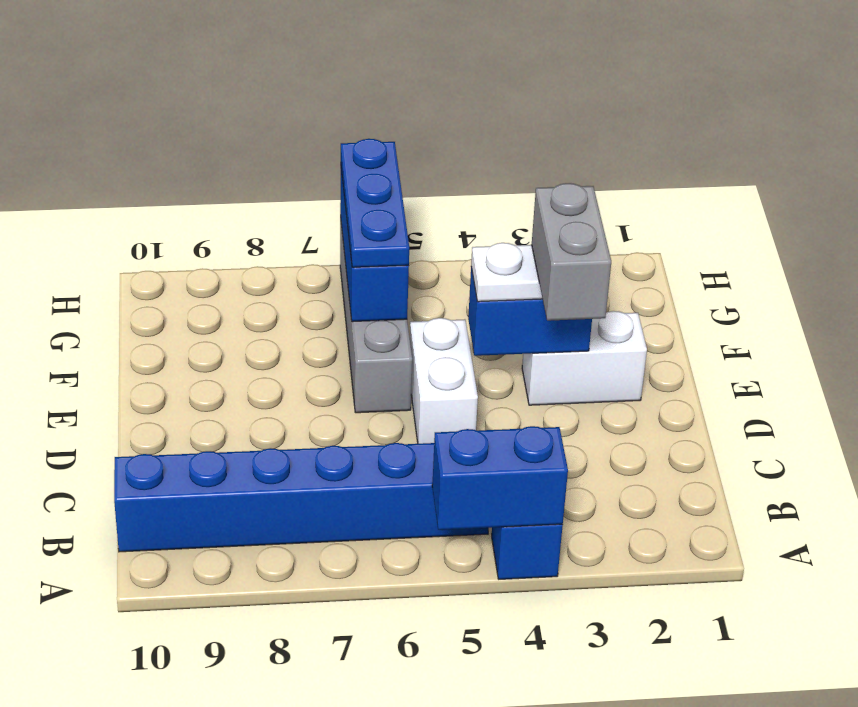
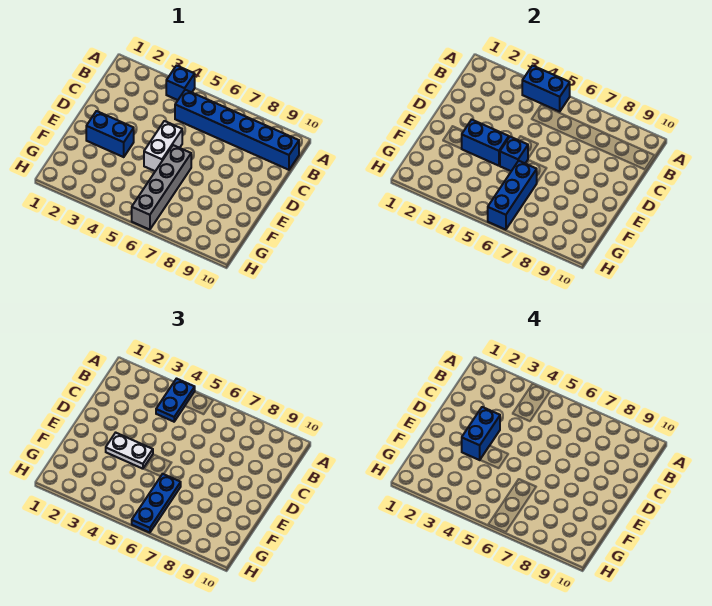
none -> blue plate A4:B4 level 3
grey brick D3:E3 level 4 -> blue brick D3:E3 level 4
white brick E2:E3 level 1 -> blue brick E2:E3 level 1
none -> blue brick E5 level 2

